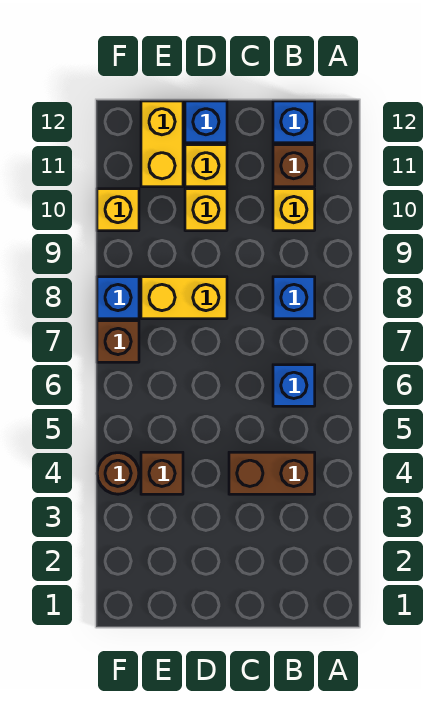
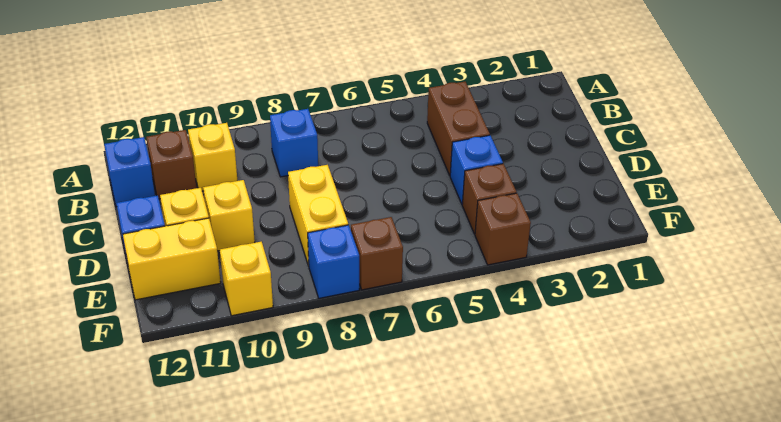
blue brick B6 level 1 -> blue brick D4 level 1
brown round brick F4 level 1 -> brown brick F4 level 1

